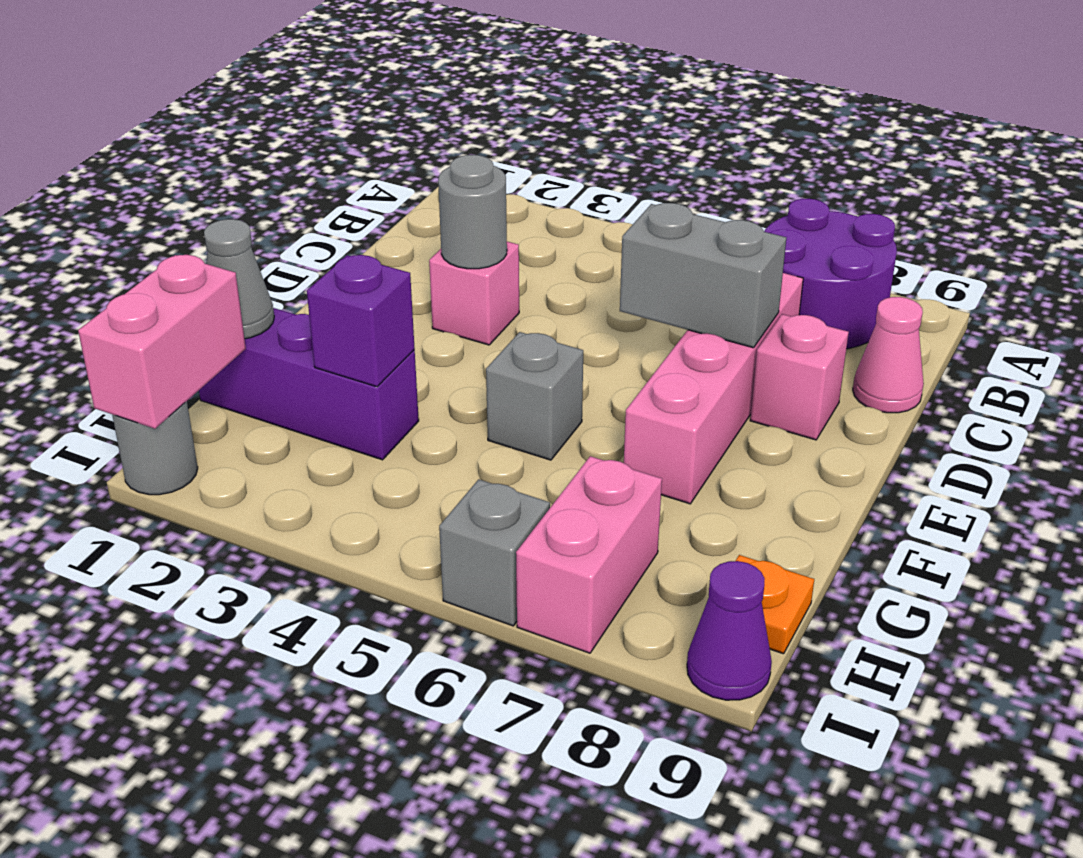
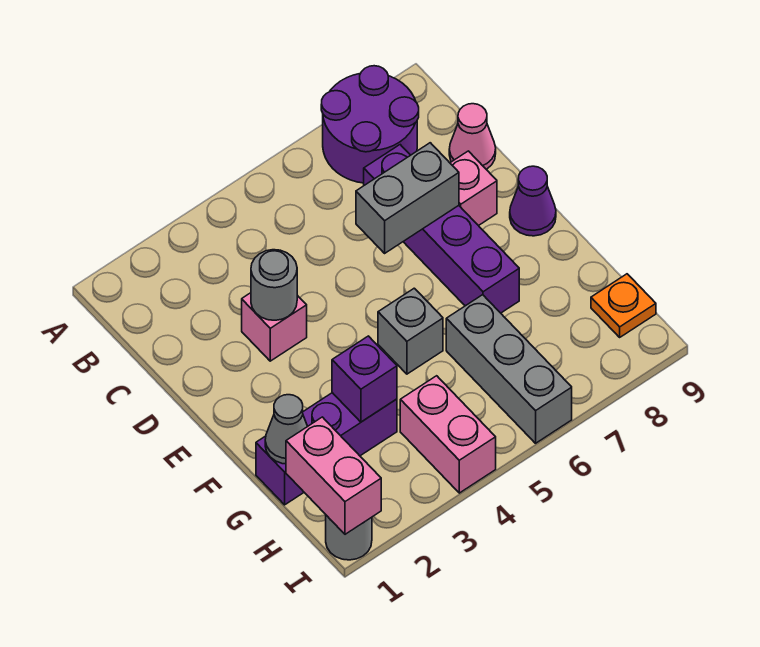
pink brick C7:F7 level 1 -> purple brick C7:F7 level 1
pink brick H7:I7 level 1 -> pink brick H4:I4 level 1
grey brick I6 level 1 -> grey brick G6:I6 level 1
purple cone I9 level 1 -> purple cone E9 level 1

